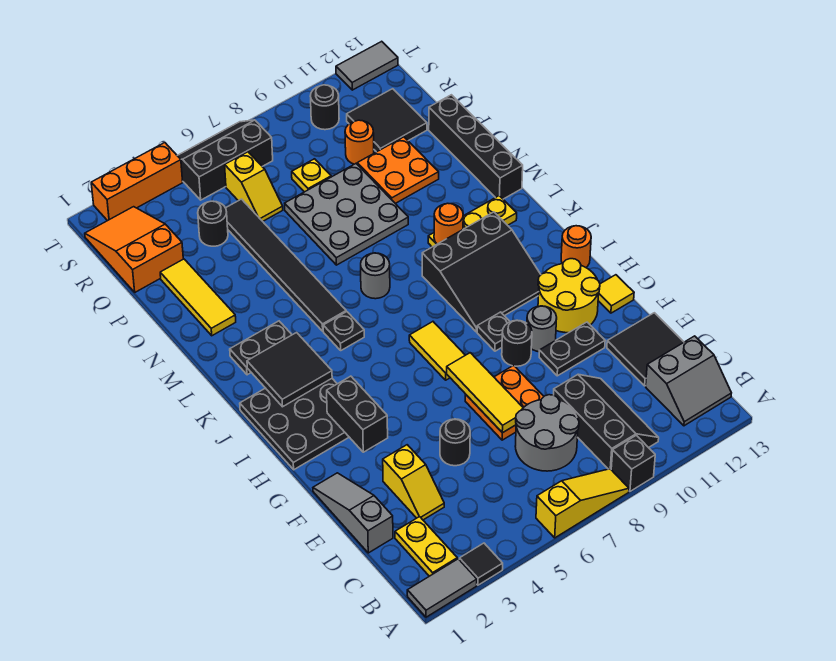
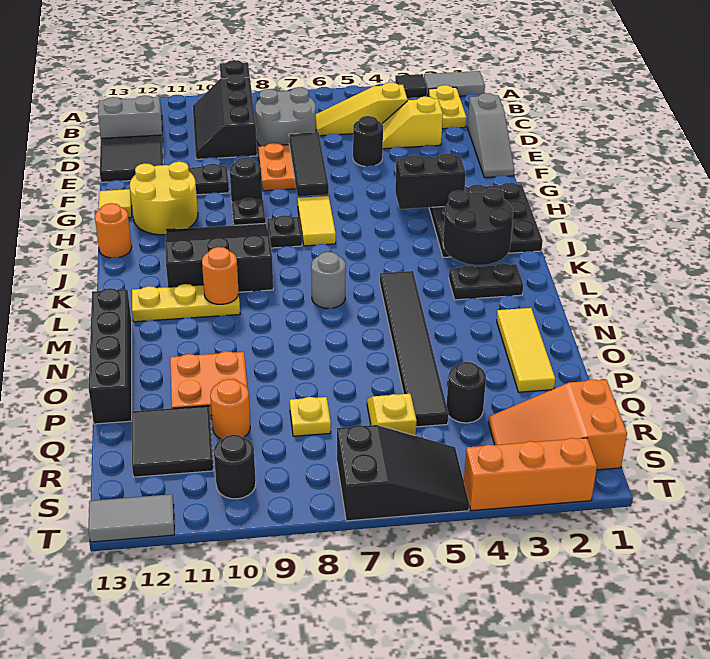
yellow slope A6:A8 level 1 top 6 -> yellow slope C4:C6 level 1 top 4
yellow slope D3:E3 level 1 top E -> yellow slope D3:D4 level 1 top 3
yellow tile E7:G7 level 2 -> black tile E7:G7 level 2
black brick G3:H3 level 2 -> black brick H3:H4 level 2
grey round brick G10 level 1 -> none
black tile J2:K3 level 2 -> black round brick J2:K3 level 2
black plate K5 level 1 -> black plate I8 level 1
grey plate N7:P9 level 1 -> none
orange slope Q1:S2 level 1 top Q -> orange slope R1:S3 level 1 top 1
black slope S5:T7 level 1 top S -> black slope S5:T7 level 1 top 7

